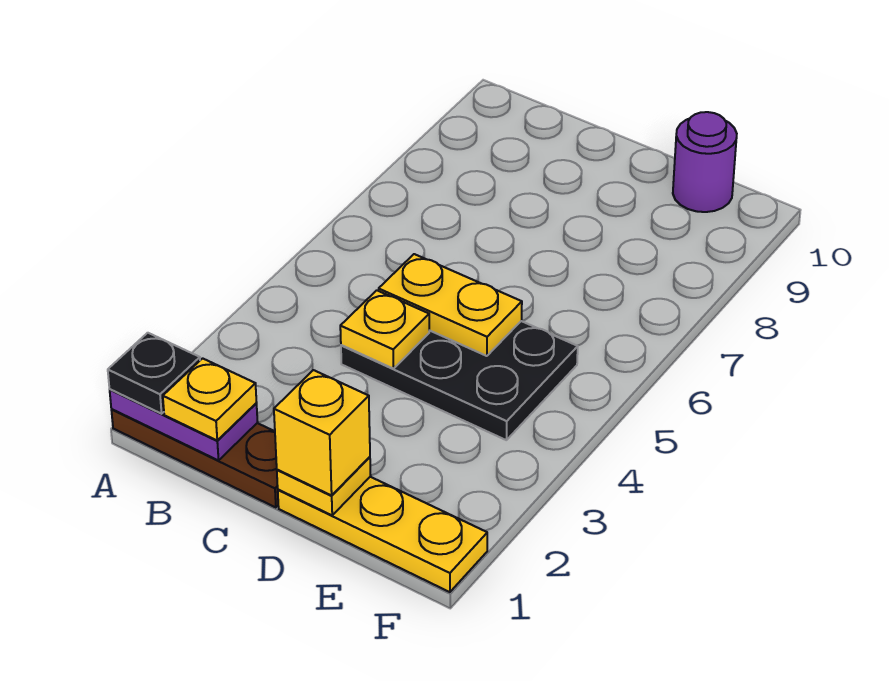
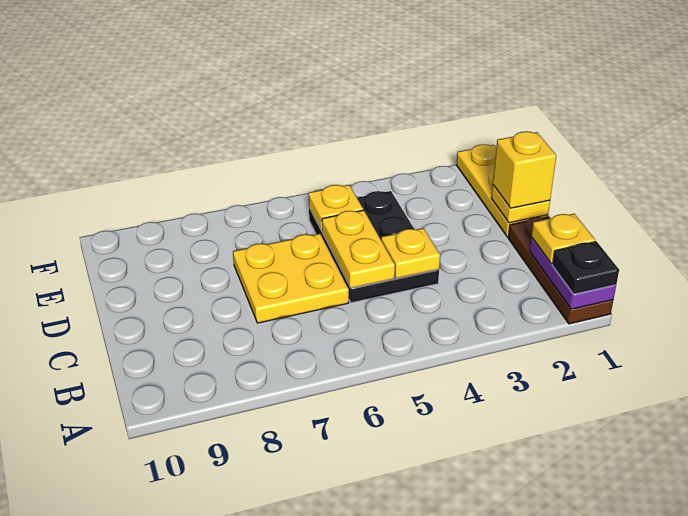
none -> yellow plate C6:D7 level 1
none -> yellow plate E5 level 2
purple round brick E10 level 1 -> none

